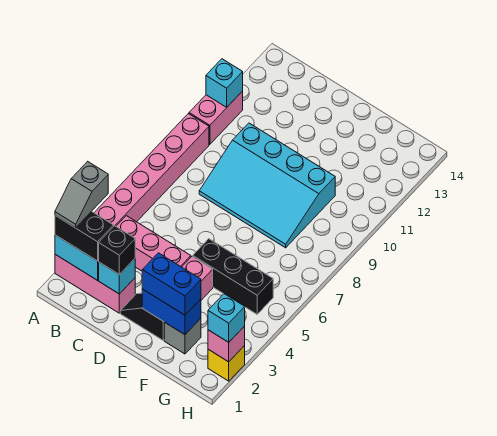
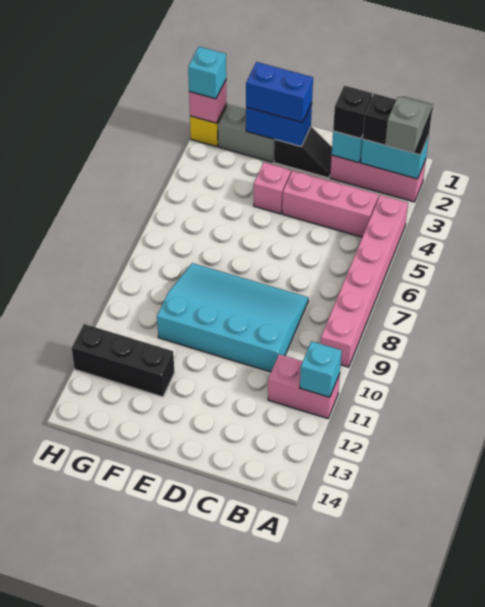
pink brick A10:A11 level 1 -> pink brick A11:B11 level 1
black brick E5:G5 level 1 -> black brick F12:H12 level 1
grey brick F2 level 1 -> grey brick F2:G2 level 1

